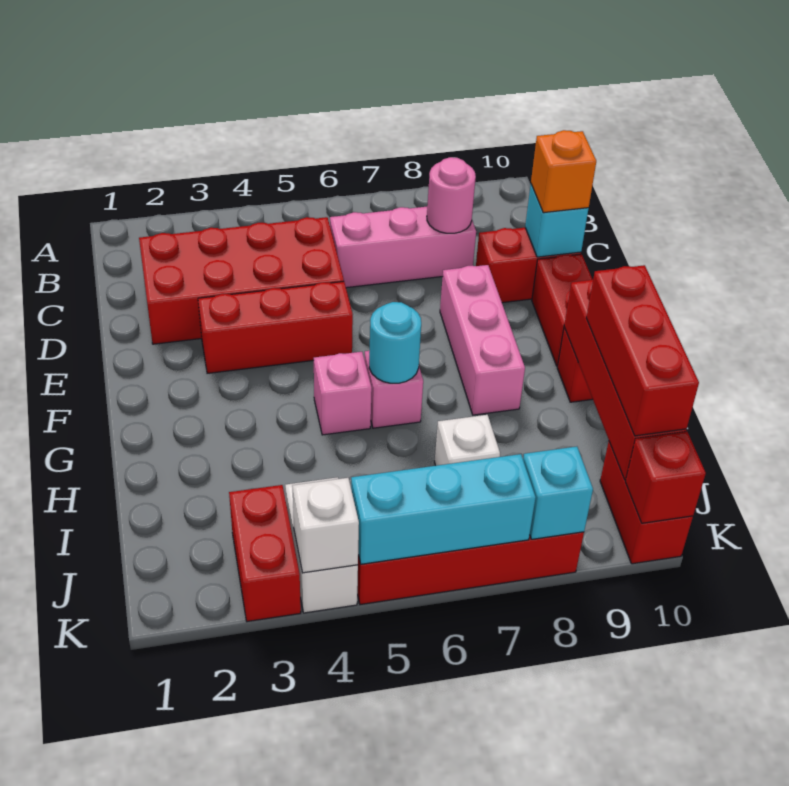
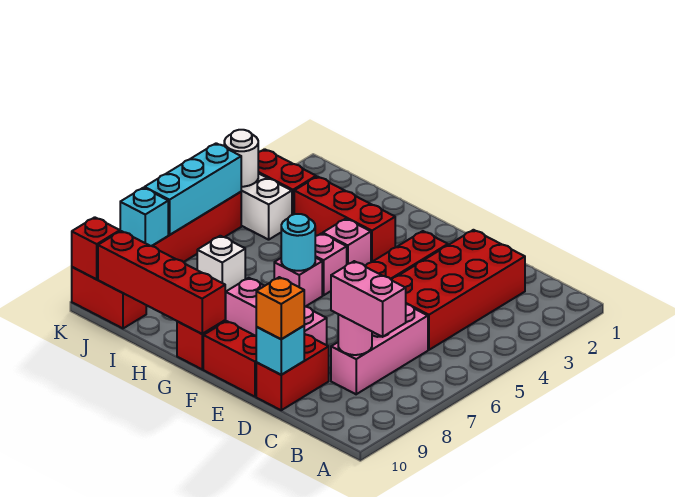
none -> pink brick B8:C8 level 3
none -> pink brick G4 level 1
red brick H10:J10 level 3 -> red brick G3:I3 level 1
white brick K4 level 2 -> white round brick K4 level 2

